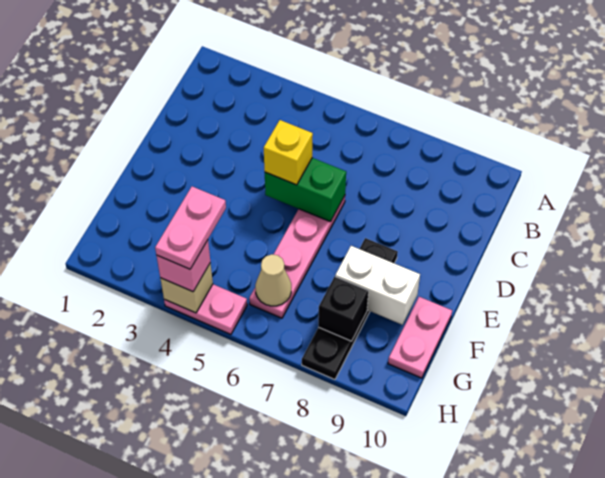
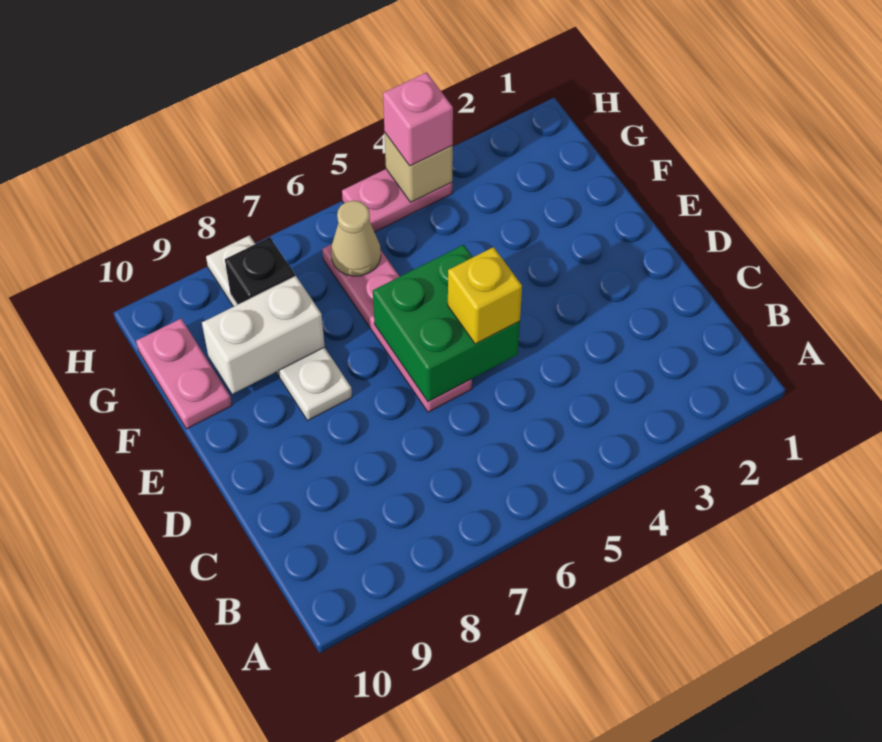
green brick D5:D6 level 2 -> green brick D5:E6 level 2
black plate E8:H8 level 1 -> white plate E8:H8 level 1
pink plate G4:H4 level 4 -> none

